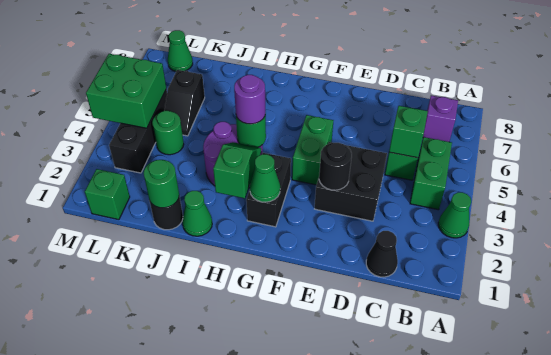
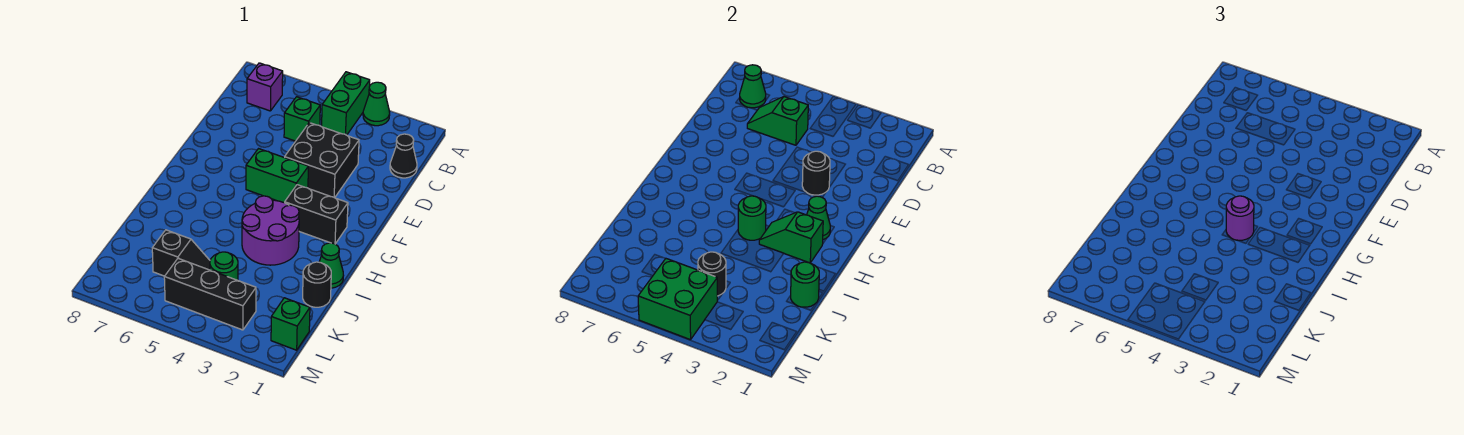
green brick B4:B5 level 1 -> green brick A4:B4 level 1
none -> black round brick K4 level 2
green cone L8 level 1 -> green cone B7 level 2

